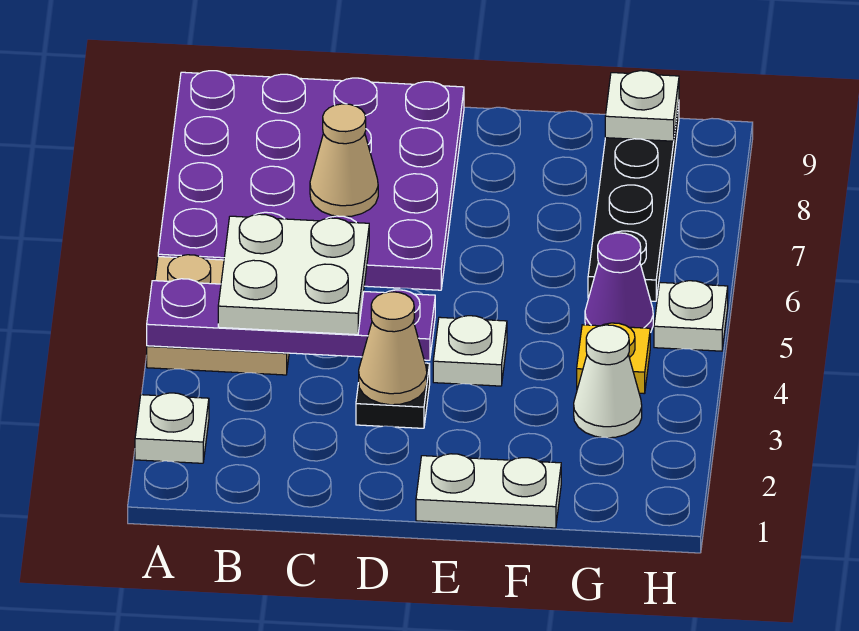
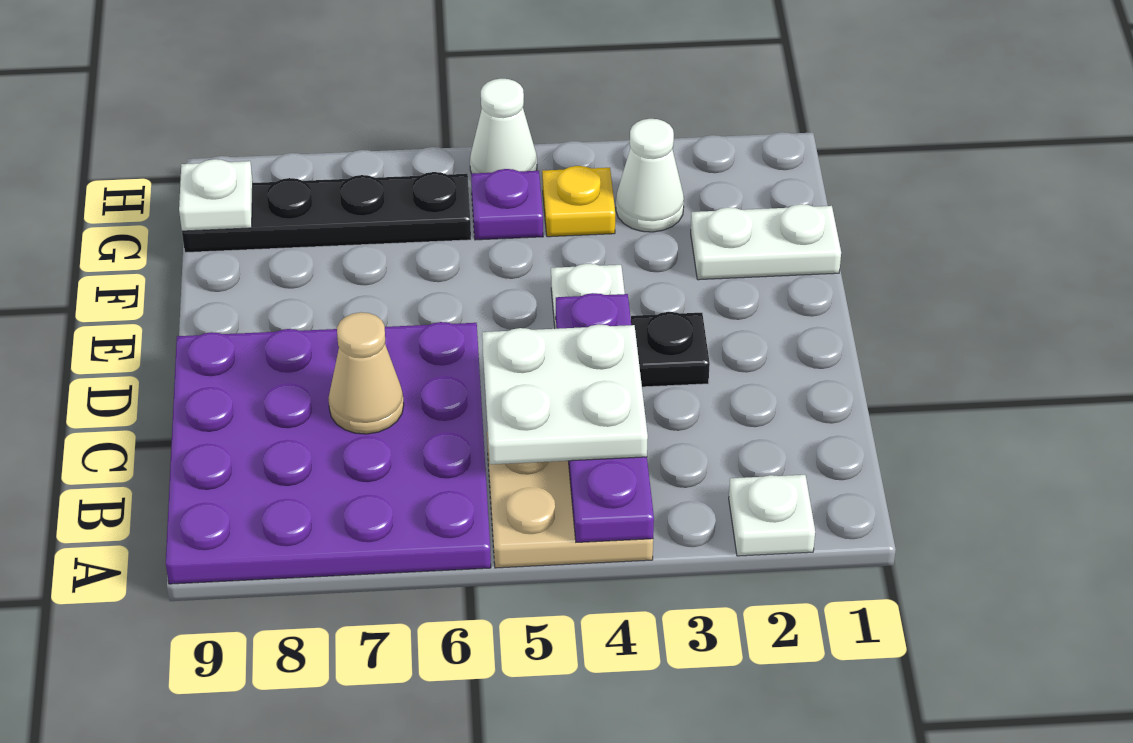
tan cone D3 level 2 -> none
white plate E1:F1 level 1 -> white plate F1:F2 level 1
purple cone G5 level 1 -> purple plate G5 level 1
white plate H5 level 1 -> white cone H5 level 1

